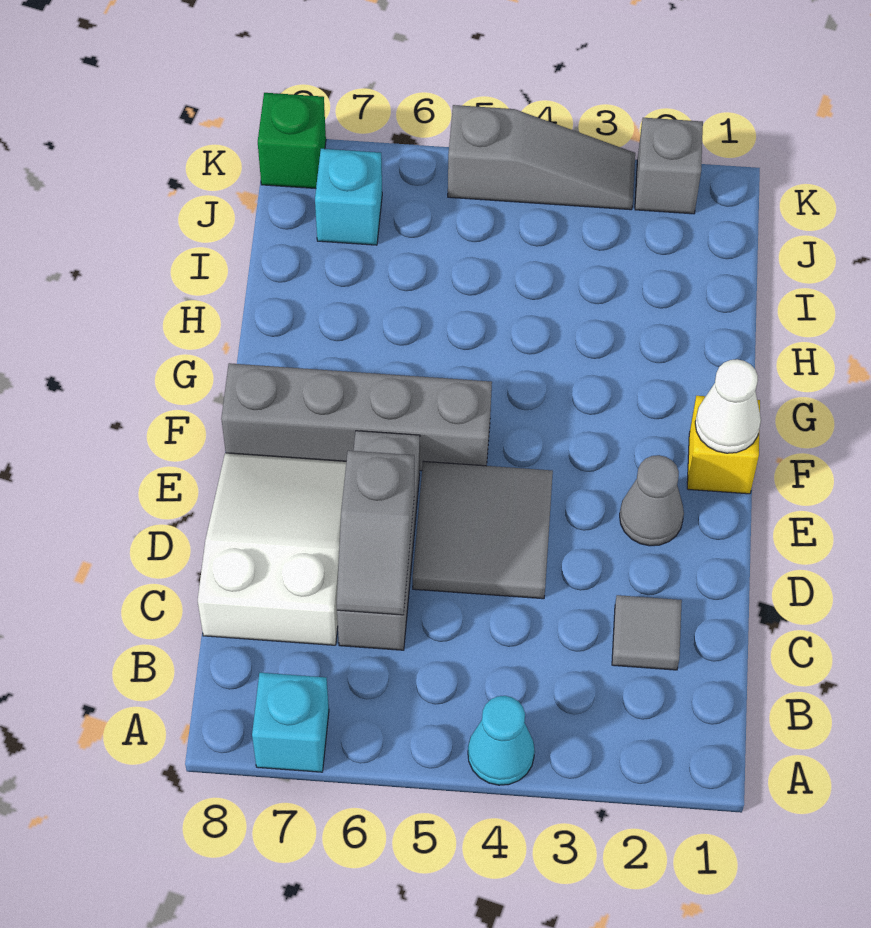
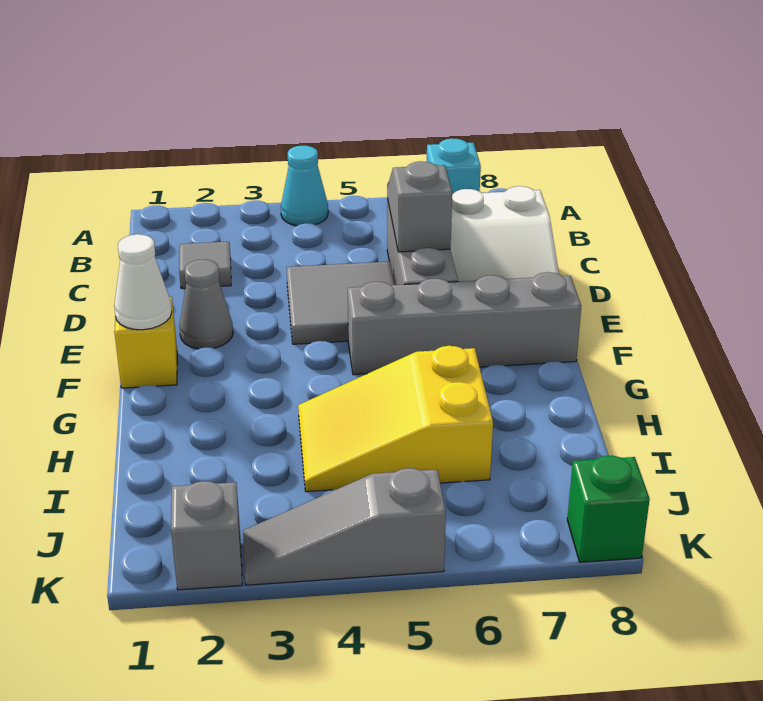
none -> yellow slope H4:I6 level 1 top 6
cyan brick J7 level 1 -> none

